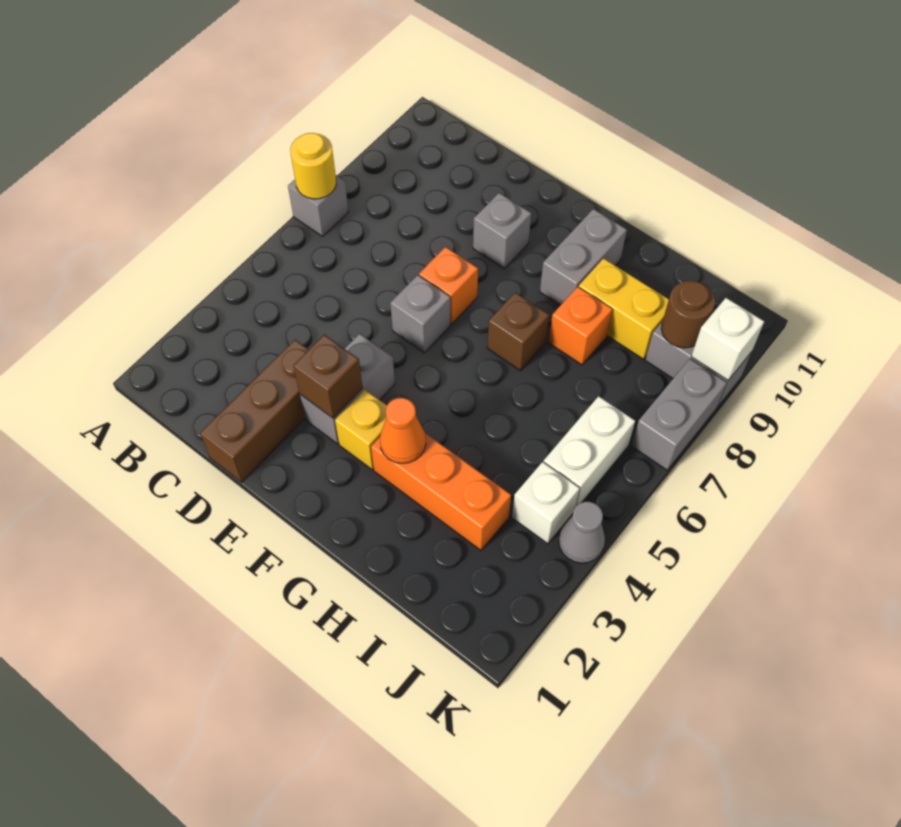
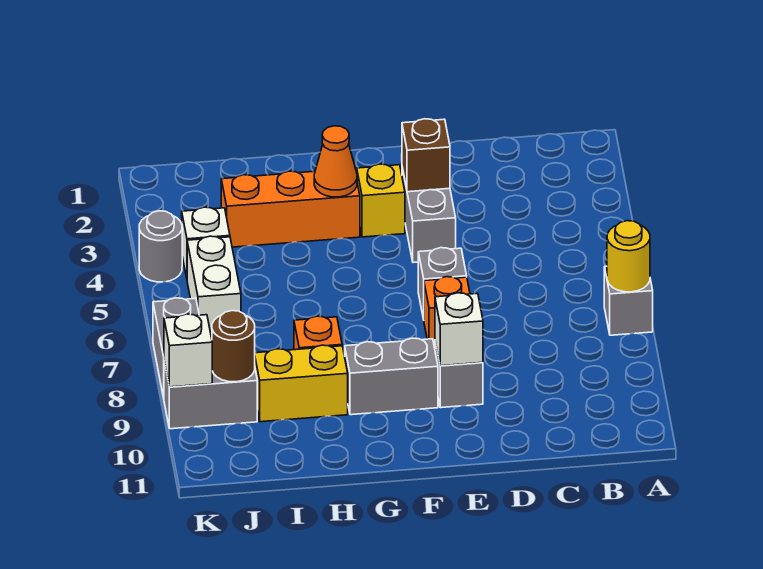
brown brick D1:D3 level 1 -> none
none -> white brick E9 level 2
brown brick G7 level 1 -> none
grey brick G9:G10 level 1 -> grey brick F9:G9 level 1
grey cone K4 level 1 -> grey round brick K4 level 1

